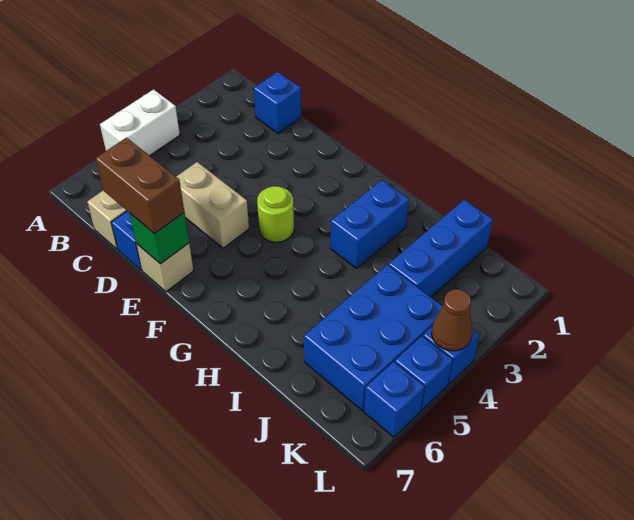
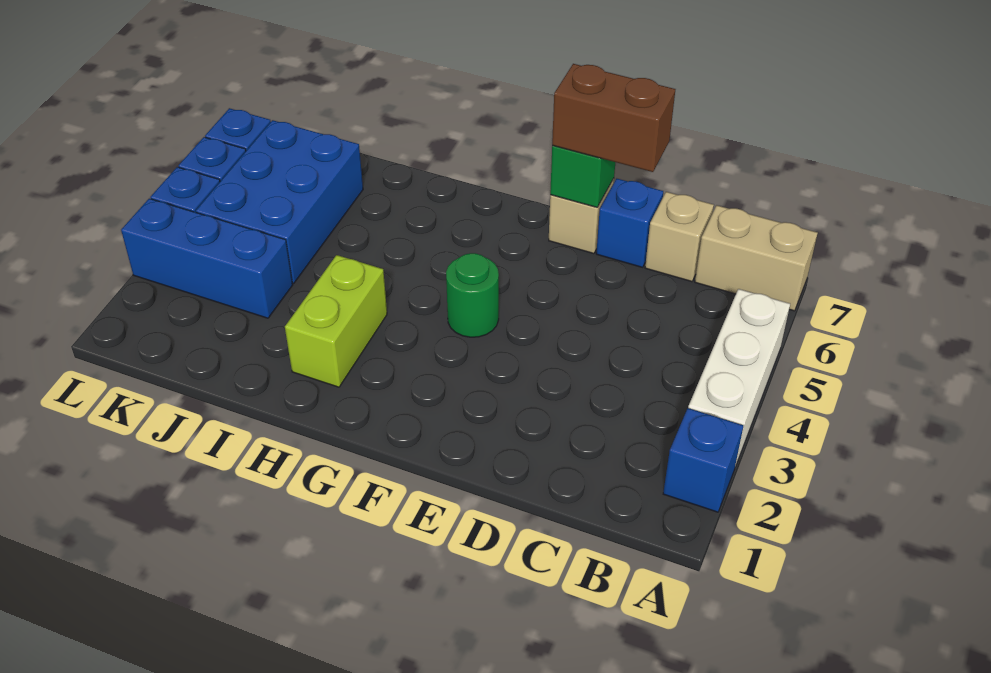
white brick A4:A5 level 1 -> white brick A3:A5 level 1
blue brick C1 level 1 -> blue brick A2 level 1
tan brick D5:E5 level 1 -> tan brick A7:B7 level 1
lime round brick F4 level 1 -> green round brick F4 level 1
blue brick H2:H3 level 1 -> lime brick H2:H3 level 1
blue brick J1:J3 level 1 -> blue brick J3:L3 level 1
brown cone L4 level 2 -> none

